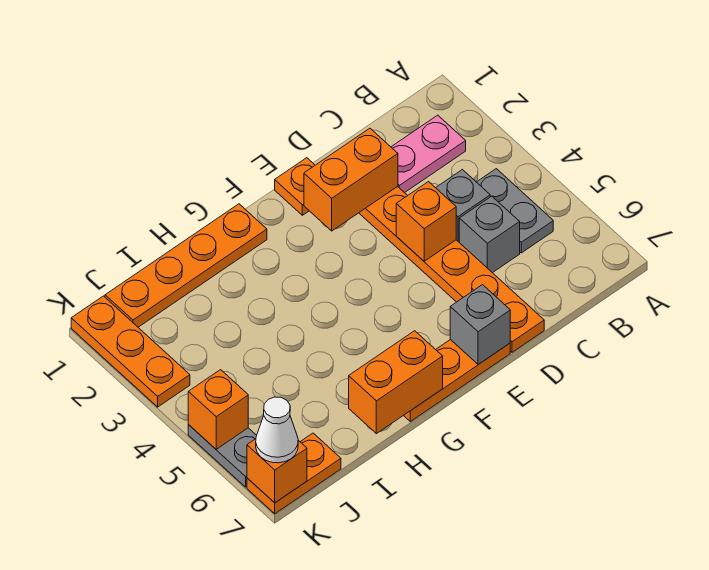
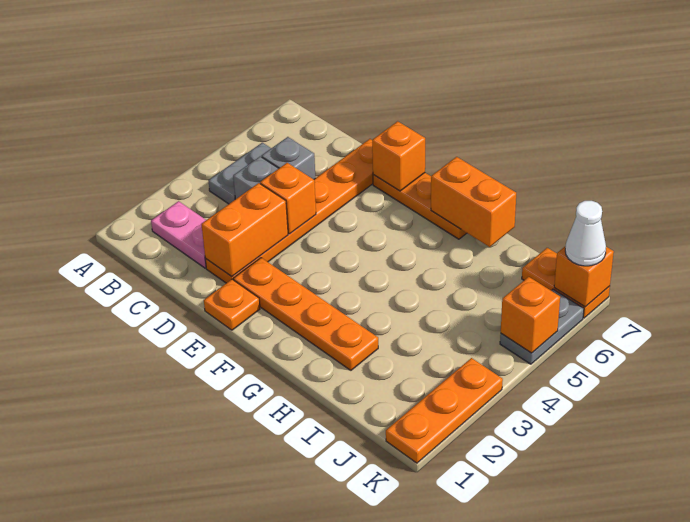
orange brick D2:E2 level 2 -> orange brick D2:D3 level 2
grey brick E7 level 2 -> orange brick E7 level 2
orange plate G1:J1 level 1 -> orange plate E2:H2 level 1

